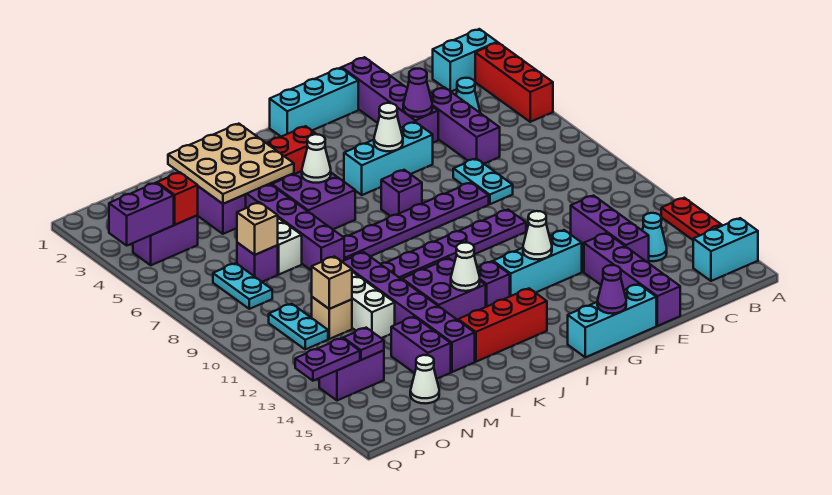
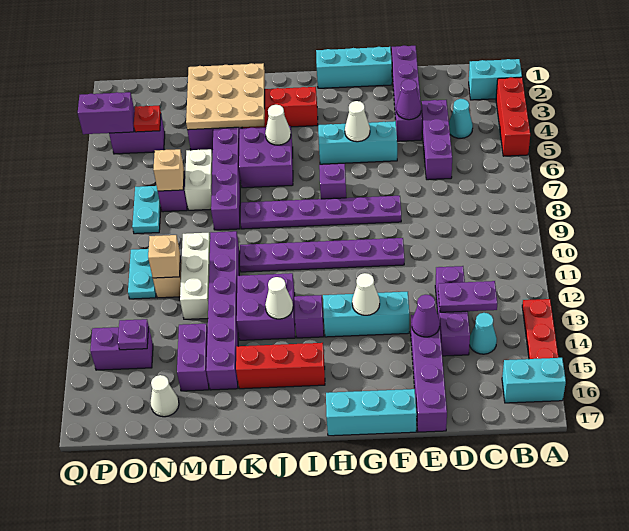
cyan plate E7:E8 level 1 -> none
purple cone G17 level 2 -> purple cone E14 level 2
red brick O4 level 2 -> red plate O4 level 2
purple plate P14:Q14 level 2 -> purple plate C13:D13 level 2

